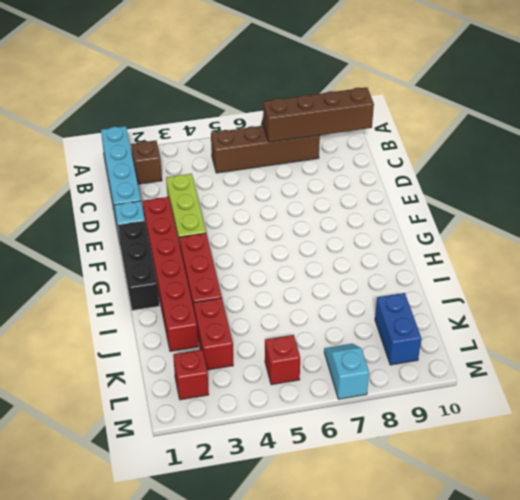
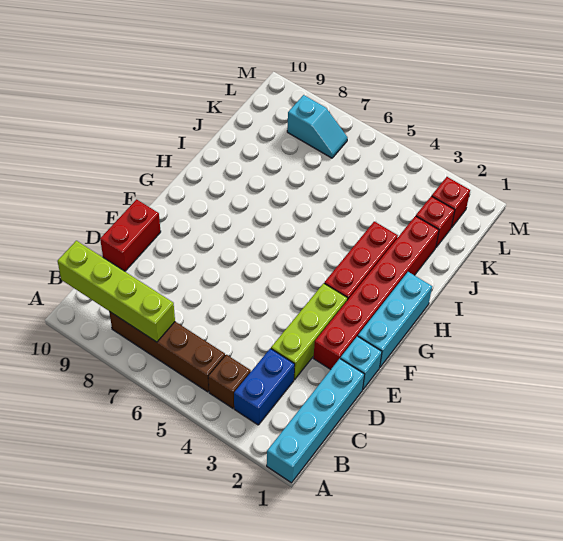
brown brick B2 level 1 -> brown brick B4 level 1
brown brick B7:B10 level 2 -> lime brick B7:B10 level 2
black brick F1:H1 level 1 -> cyan brick F1:H1 level 1
red brick J3:K3 level 1 -> red brick D10:E10 level 1
blue brick K9:L9 level 1 -> blue brick B3:C3 level 1
red brick L5 level 1 -> red brick K2 level 1
cyan slope L7:M7 level 1 top M -> cyan slope L7:L8 level 1 top 8

